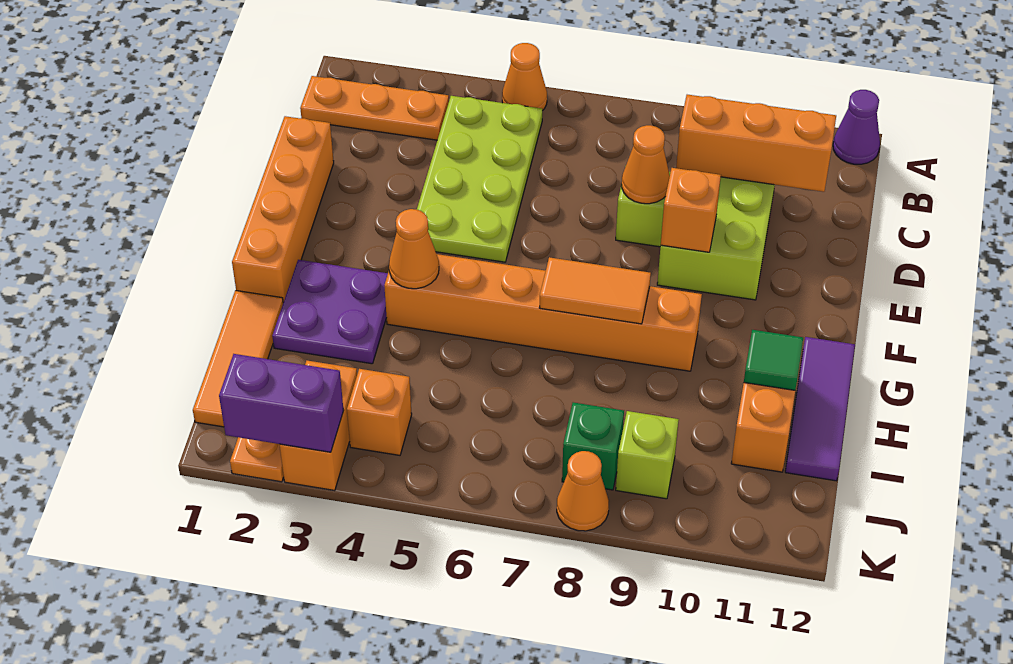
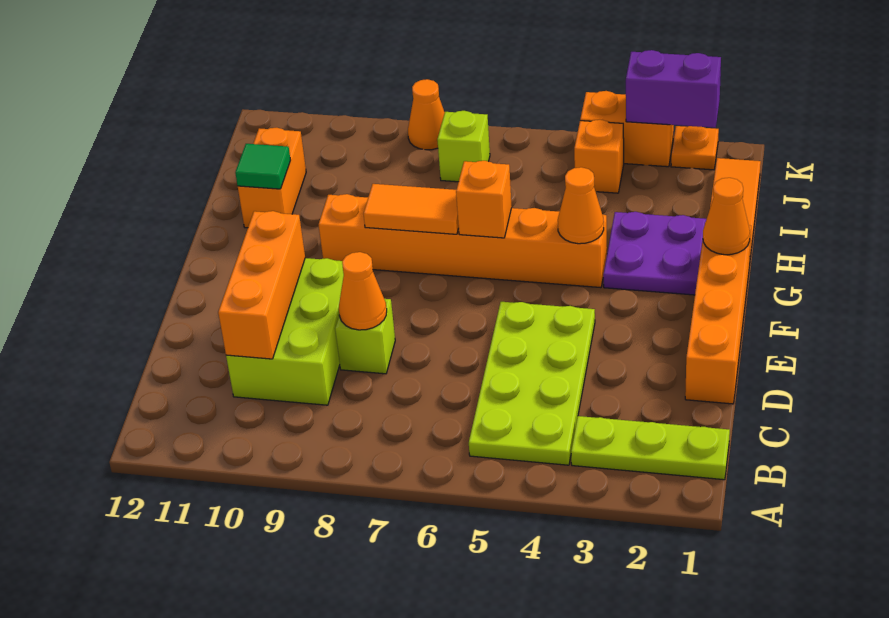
orange cone A5 level 1 -> orange cone G1 level 2
purple cone A12 level 1 -> none
orange plate B1:B3 level 1 -> lime plate B1:B3 level 1
orange brick C9:C11 level 2 -> orange brick C10:E10 level 2
orange brick E9 level 2 -> orange brick G6 level 2
purple tile G12:I12 level 1 -> none
orange brick J3:K3 level 1 -> orange brick K3:K4 level 1
green brick J8 level 1 -> none
lime brick J9 level 1 -> lime brick J7 level 1

